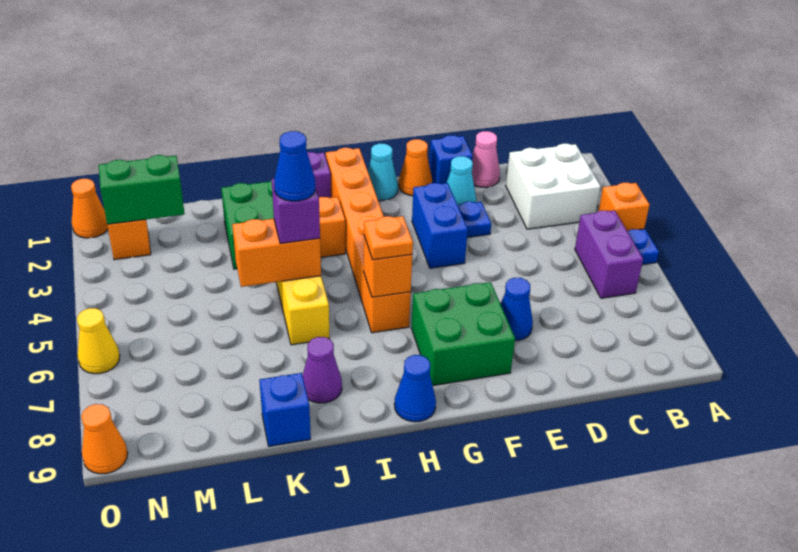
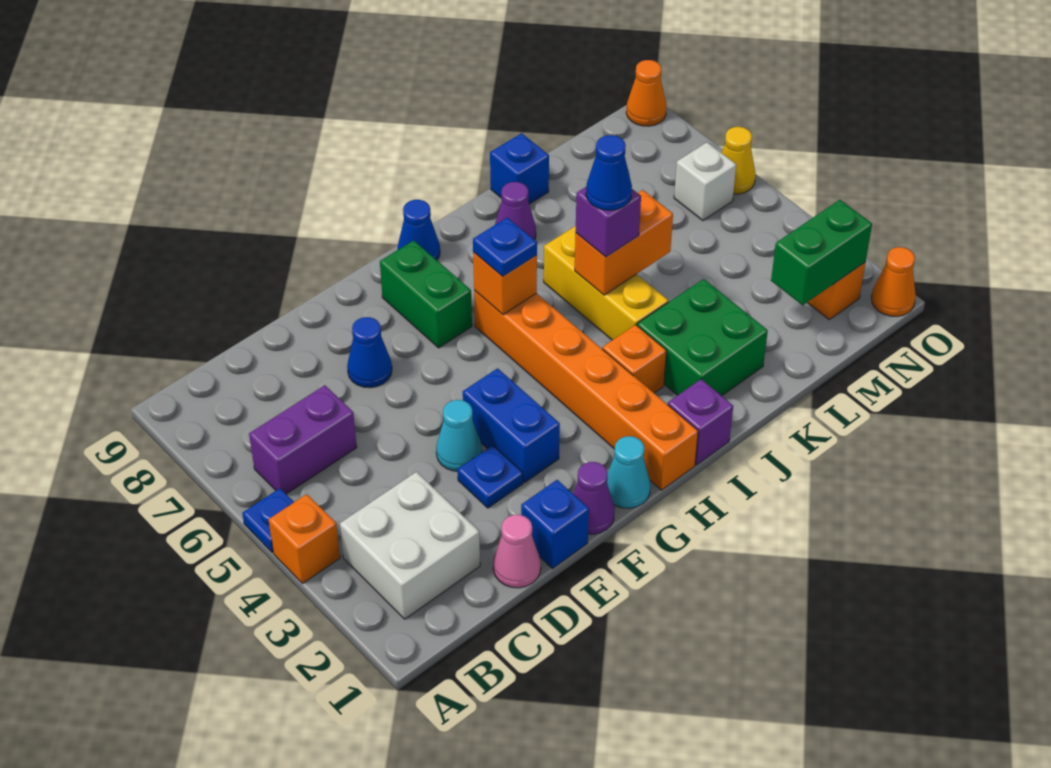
purple brick B5:B6 level 1 -> purple brick B6:C6 level 1
cyan cone E2 level 1 -> cyan cone E4 level 1
orange cone F1 level 1 -> purple cone F1 level 1
green brick F7:G8 level 1 -> green brick G7:G8 level 1
orange plate H6 level 3 -> blue plate H6 level 3
none -> white brick N6 level 1

